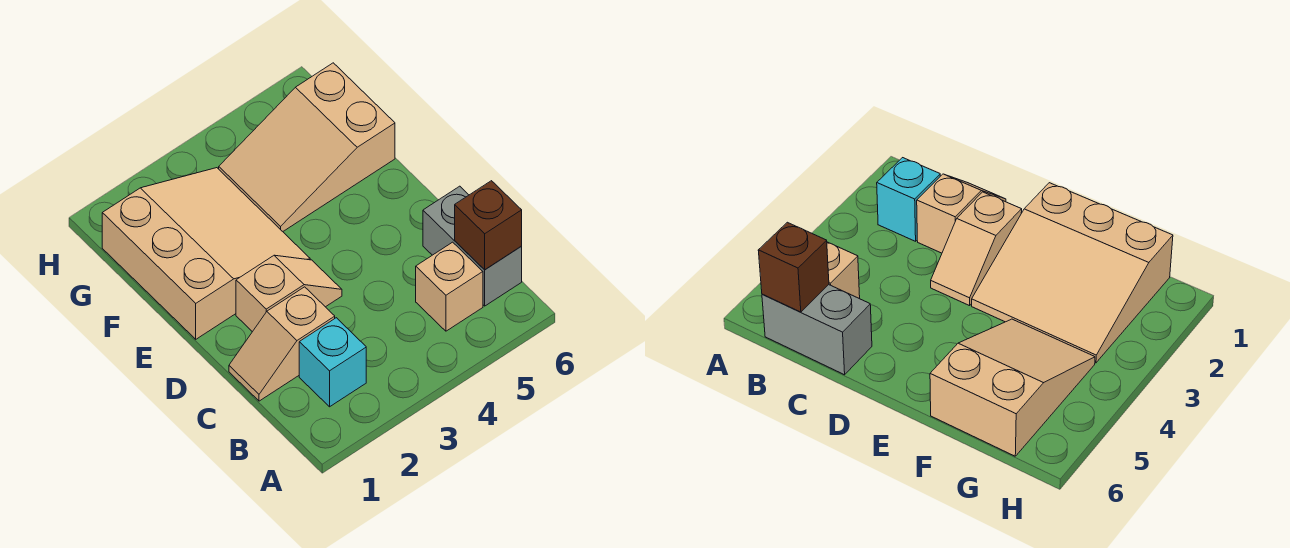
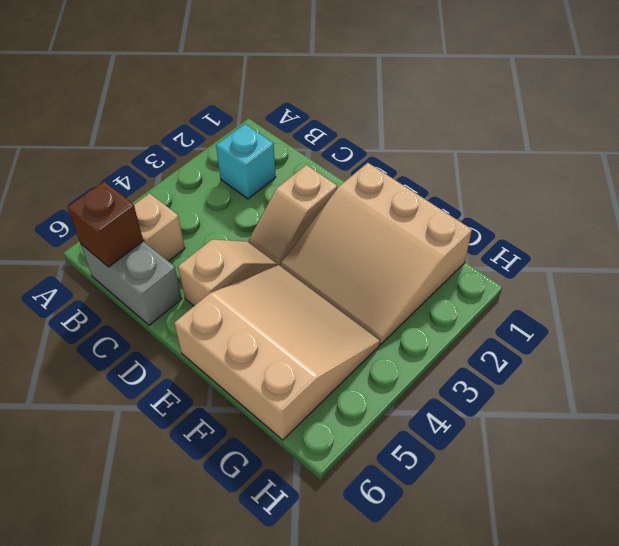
tan slope C1:C2 level 1 top 2 -> tan slope D4:D5 level 1 top 5
tan slope F4:G6 level 1 top 6 -> tan slope E4:G6 level 1 top 6

